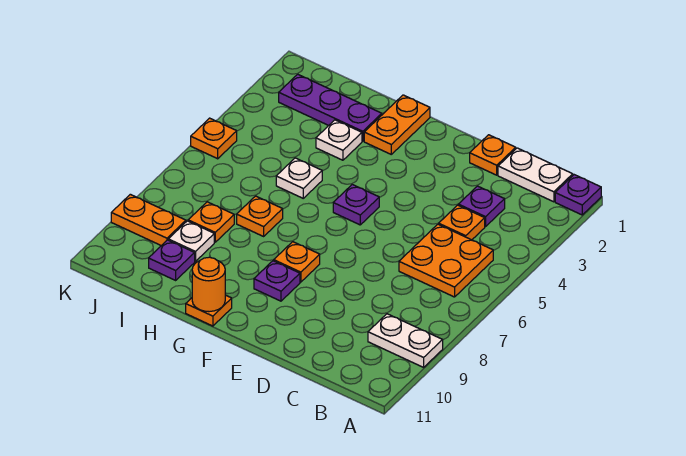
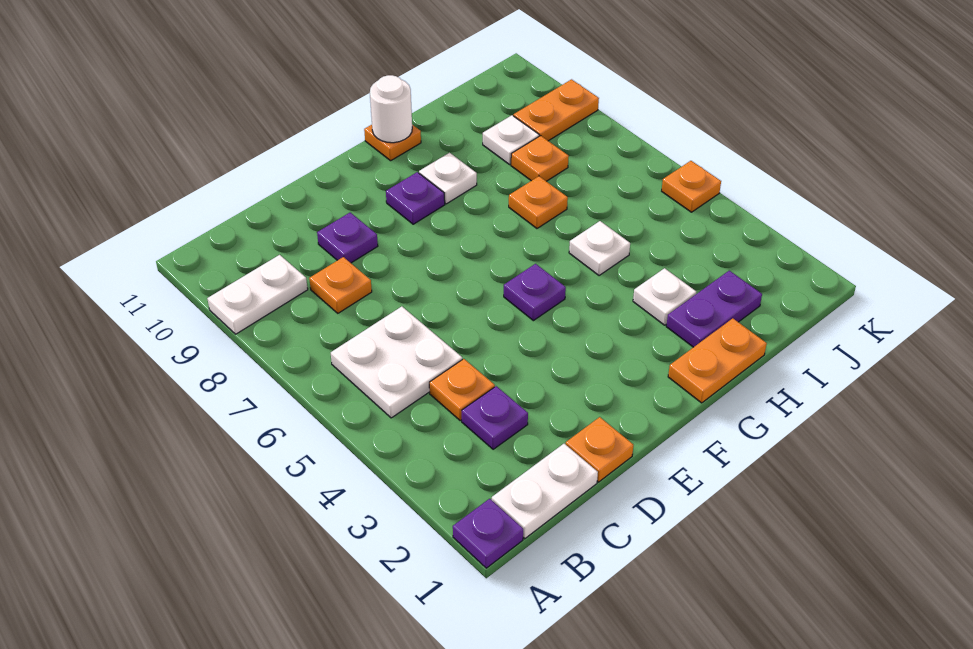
orange plate B5:C6 level 1 -> white plate B5:C6 level 1
orange plate F8 level 1 -> orange plate C8 level 1
orange plate G1:G2 level 1 -> orange plate G1:H1 level 1
none -> white plate G9 level 1
orange round brick G11 level 2 -> white round brick G11 level 2
purple plate H2:J2 level 1 -> purple plate H2:I2 level 1
purple plate I10 level 1 -> purple plate D9 level 1

